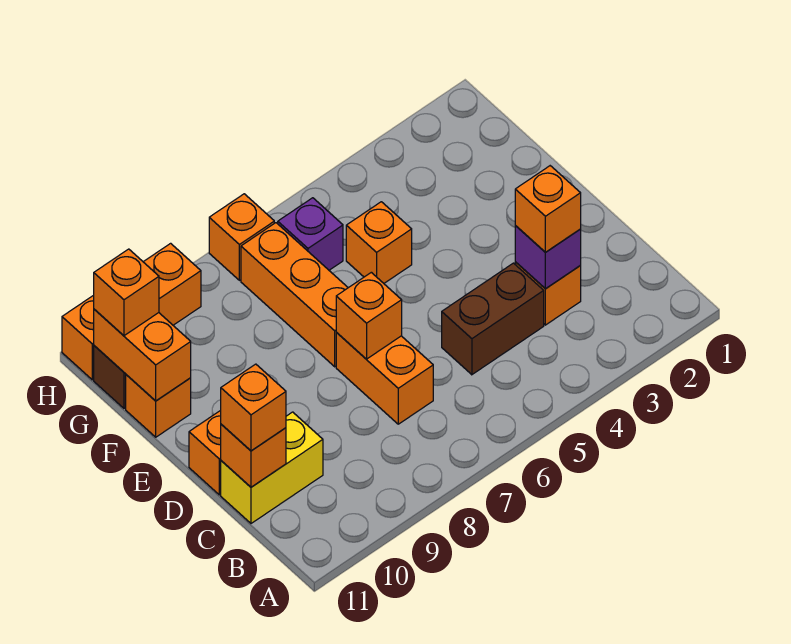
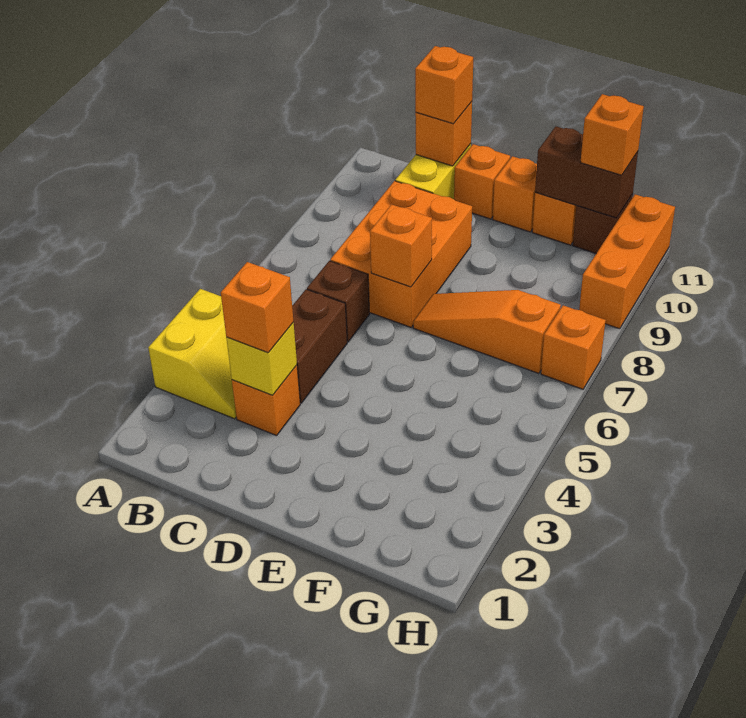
none -> yellow slope A3:B4 level 1 top A
purple brick C3 level 2 -> yellow brick C3 level 2
none -> brown brick C6 level 1
orange brick C7:D7 level 1 -> orange brick C7:D9 level 1
orange brick E7:G7 level 1 -> orange slope E7:G7 level 1 top G
orange brick F5 level 1 -> orange brick E11 level 1
orange brick F11:G11 level 2 -> brown brick F11:G11 level 2
purple brick G6 level 1 -> none

